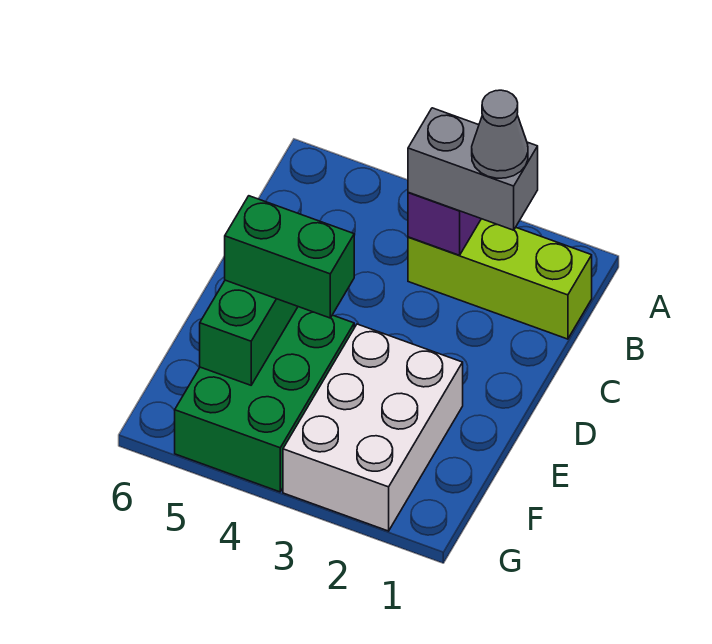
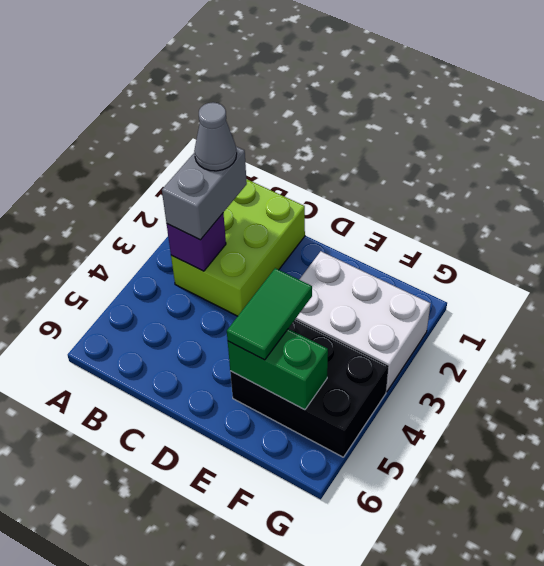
lime brick B1:B3 level 1 -> lime brick B1:C3 level 1
green brick E4:G5 level 1 -> black brick E4:G5 level 1
green brick E4:E5 level 3 -> green tile E4:E5 level 3

